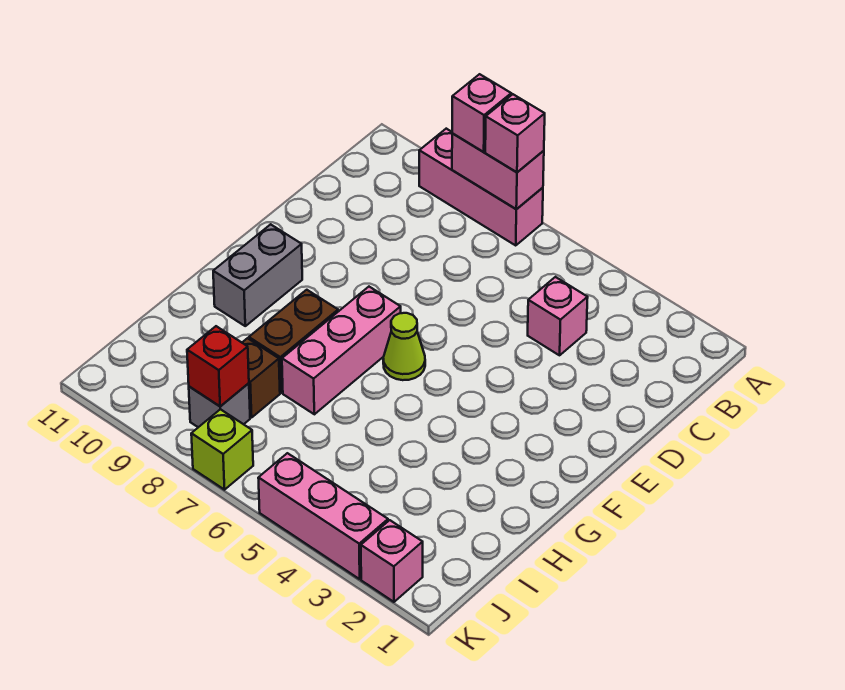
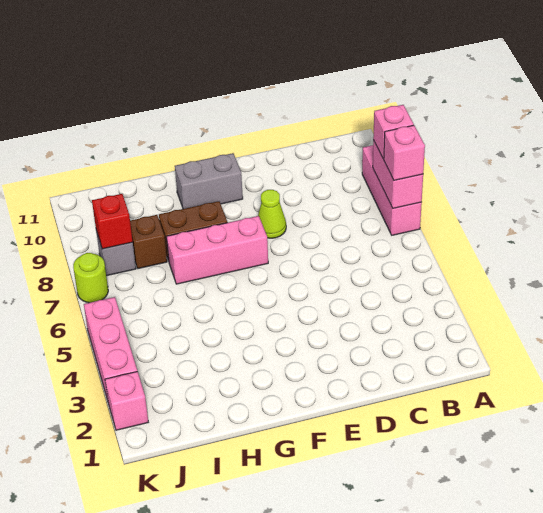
pink brick C4 level 1 -> none
lime cone F6 level 1 -> lime cone E8 level 1
lime brick K7 level 1 -> lime round brick K7 level 1

